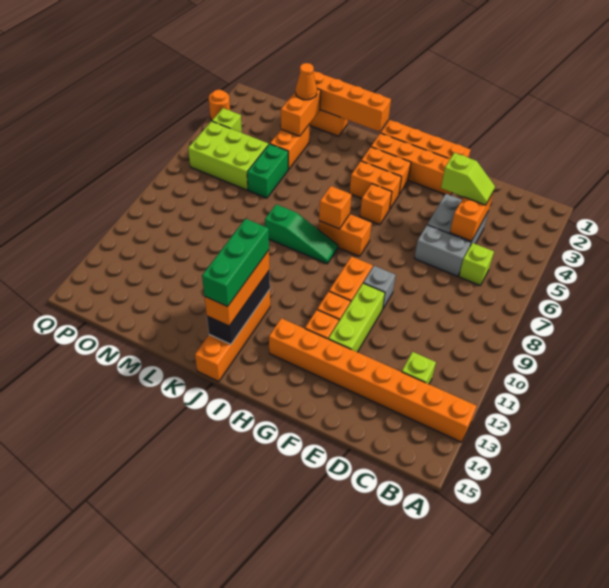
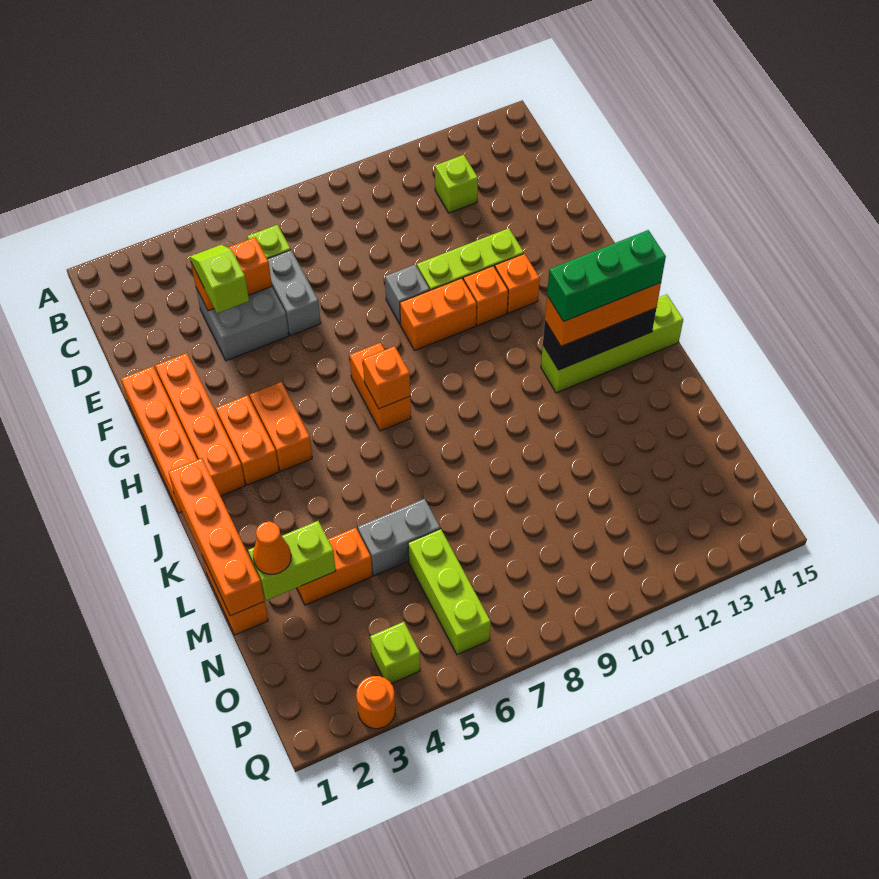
orange brick A13:H13 level 1 -> none
orange brick H5 level 1 -> none
green slope I8:K8 level 1 top K -> none
orange brick J12:J15 level 1 -> lime brick J12:J15 level 1
orange brick M2:M3 level 2 -> lime brick M2:M3 level 2
green brick M5:M6 level 1 -> grey brick M5:M6 level 1
lime brick N5:P6 level 1 -> lime brick N6:P6 level 1

